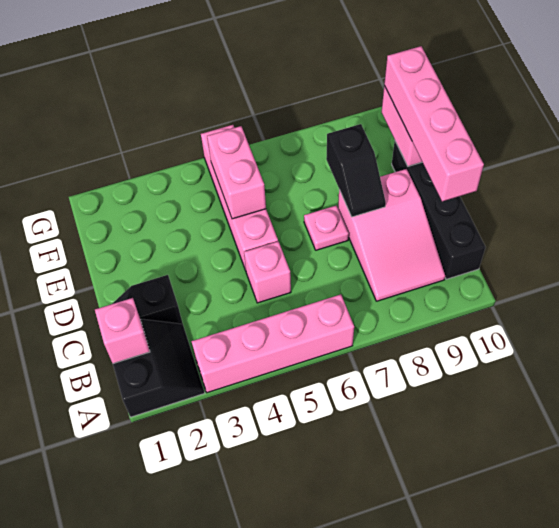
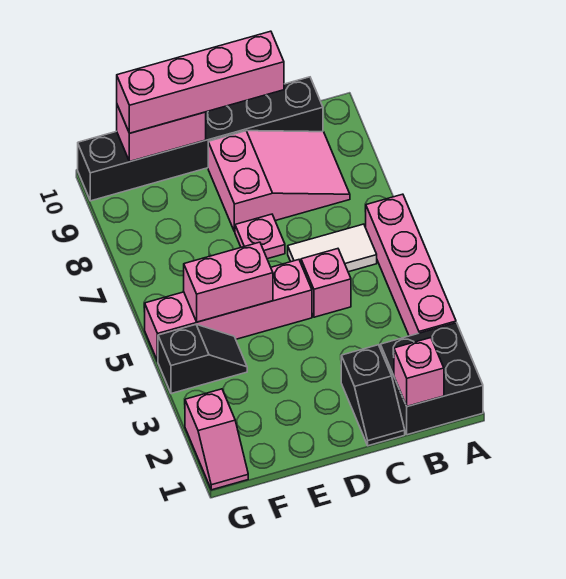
black slope A1:B2 level 1 top 1 -> black brick A1:B2 level 1
none -> white tile B6:C6 level 1
black brick B10:E10 level 1 -> black brick B10:G10 level 1
black slope D8:E8 level 2 top E -> black slope F4:G4 level 1 top G
none -> pink slope G1:G2 level 1 top 2

